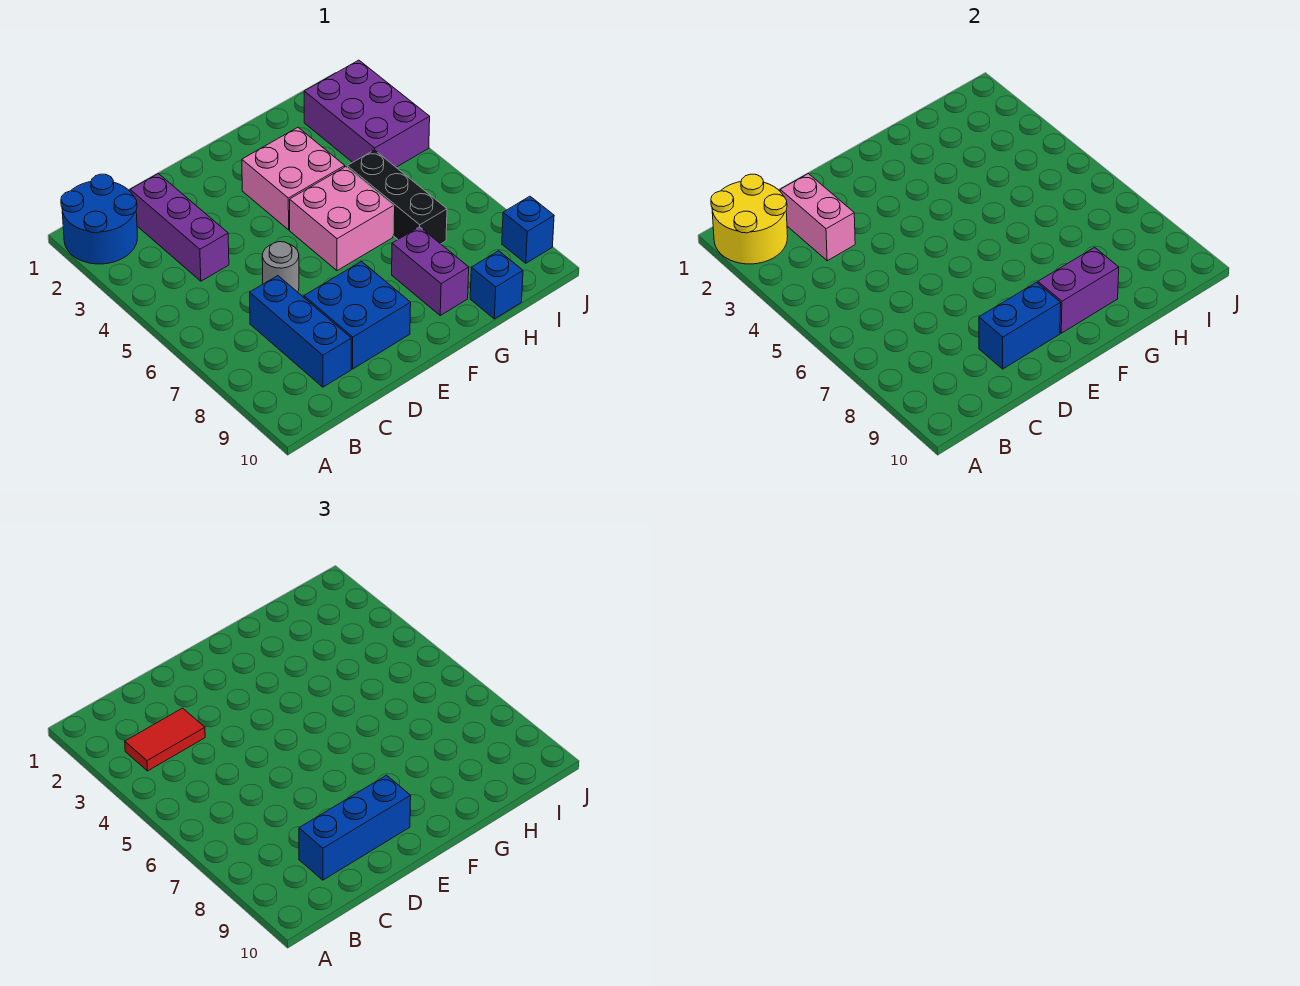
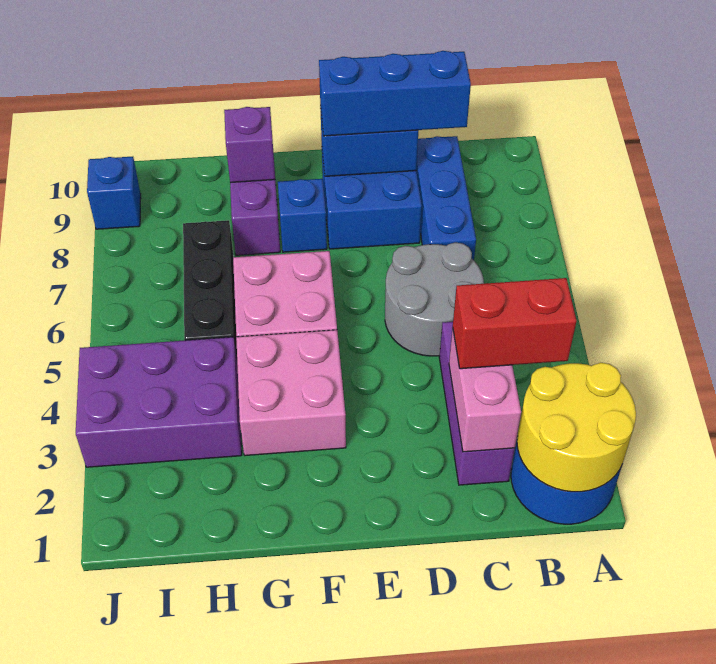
red tile B3:C3 level 3 -> red brick B3:C3 level 3
grey round brick D6 level 1 -> grey round brick C5:D6 level 1
purple brick F9:G9 level 2 -> purple brick G9 level 2
blue brick H10 level 1 -> blue brick F8 level 1
purple brick I2:J4 level 1 -> purple brick H3:J4 level 1

